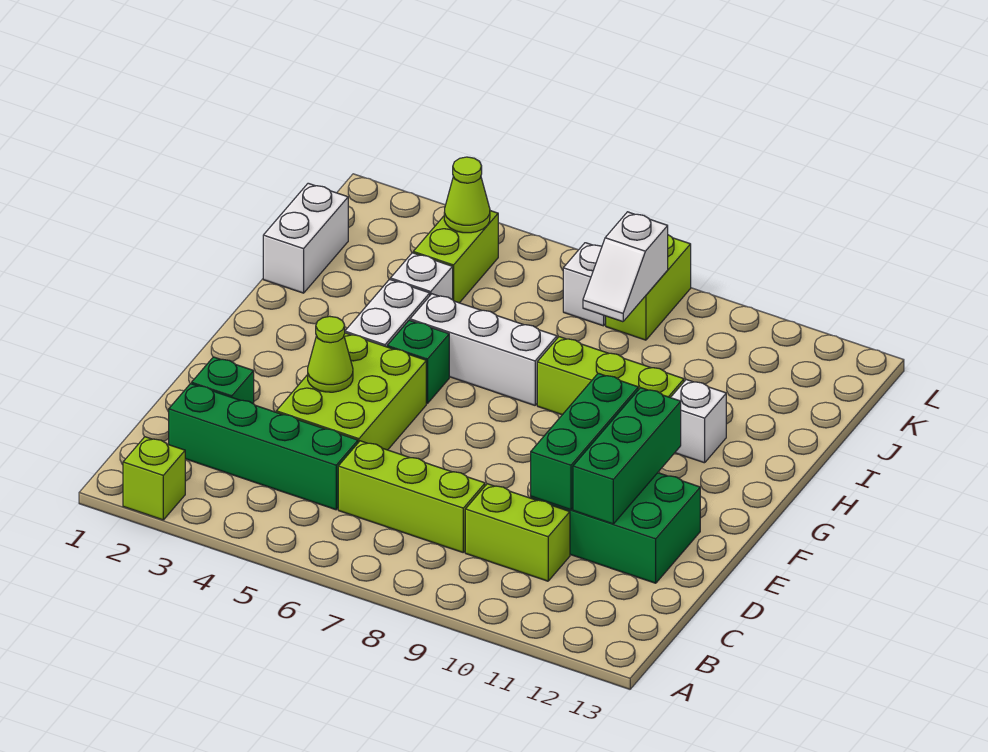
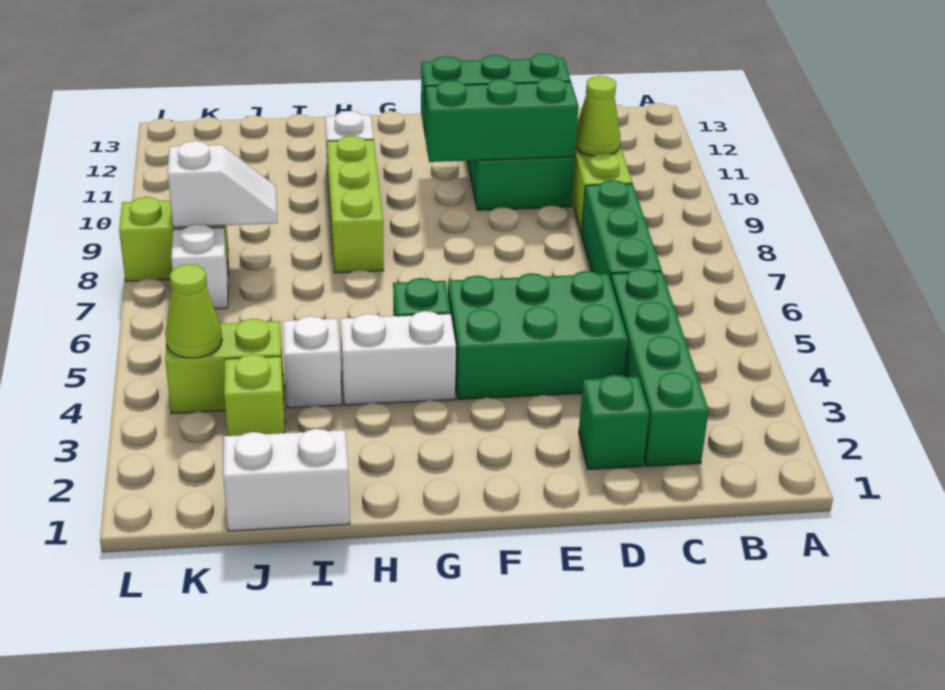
lime brick A2 level 1 -> lime brick J3 level 1
lime brick C6:C8 level 1 -> green brick C6:C8 level 1
lime brick D4:F5 level 1 -> green brick D4:F5 level 1
lime cone E4 level 2 -> lime cone C10 level 2
white brick H5:H7 level 1 -> none

